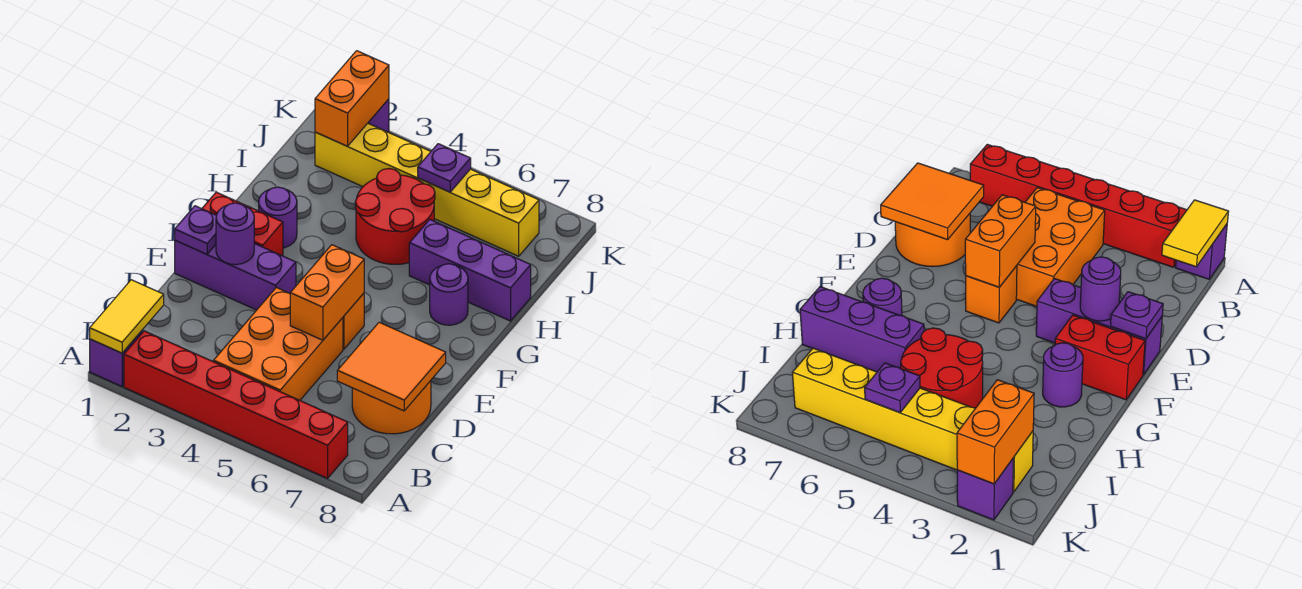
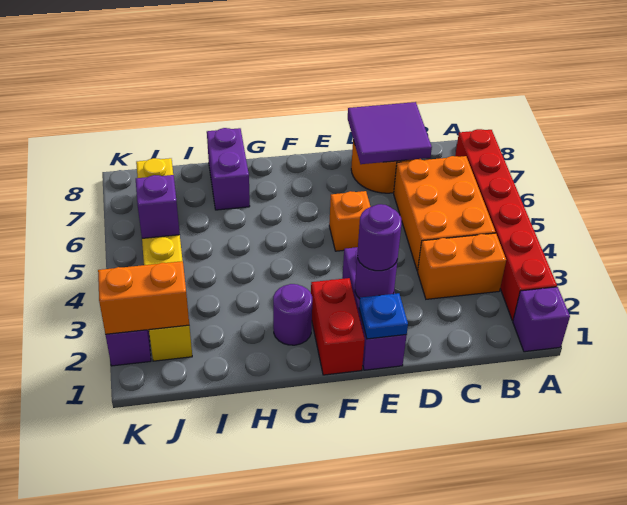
yellow tile A1:B1 level 2 -> none
orange brick B4:D5 level 1 -> orange brick B4:C6 level 1
orange tile C7:D8 level 2 -> purple tile C7:D8 level 2
orange brick D5:E5 level 2 -> orange brick B3:C3 level 1
purple plate E1 level 2 -> blue plate E1 level 2
purple round brick G7 level 1 -> purple round brick E2 level 3
red round brick H4:I5 level 1 -> none
purple brick H6:H8 level 1 -> purple brick H7:H8 level 1
purple plate J5 level 2 -> purple brick J5 level 2

